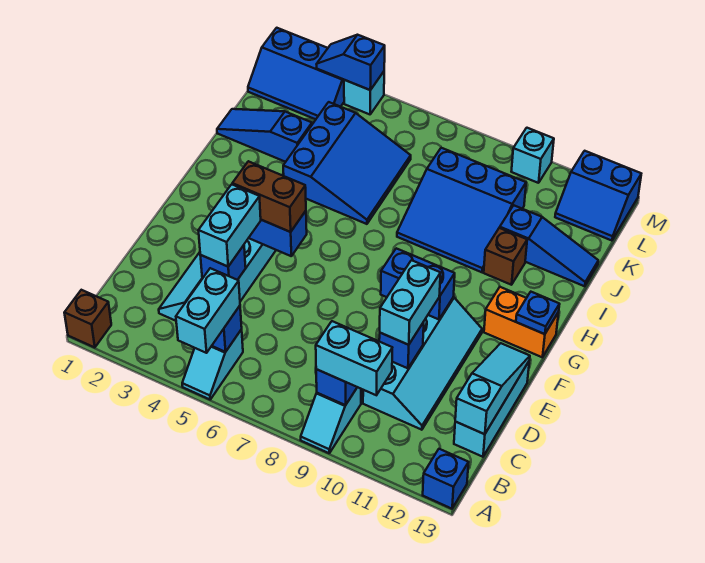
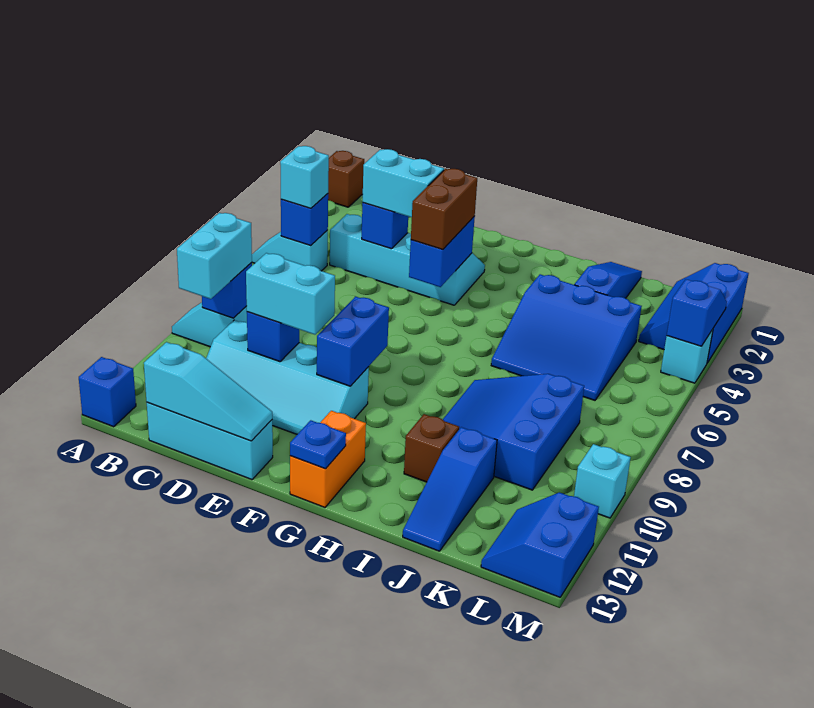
cyan brick A5:B5 level 3 -> cyan brick B5 level 3

